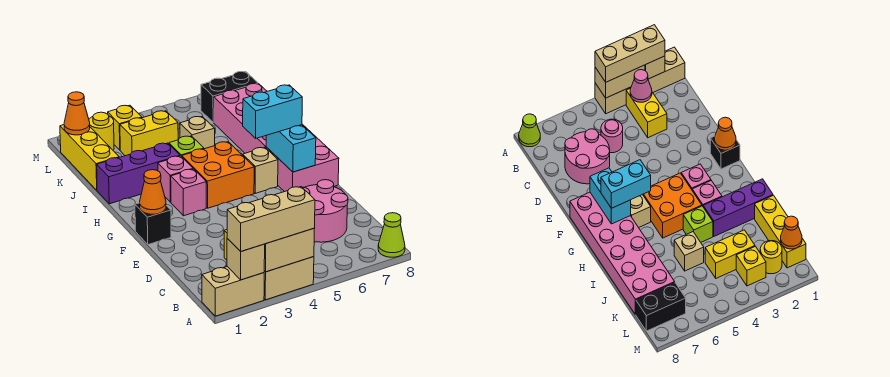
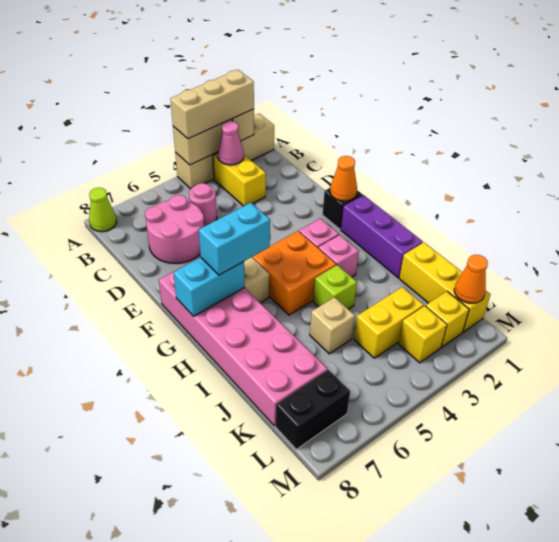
cyan brick F7:G7 level 2 -> cyan brick G7:G8 level 2
purple brick I1:I3 level 1 -> purple brick G1:I1 level 1
yellow round brick L2 level 1 -> yellow brick L2 level 1

